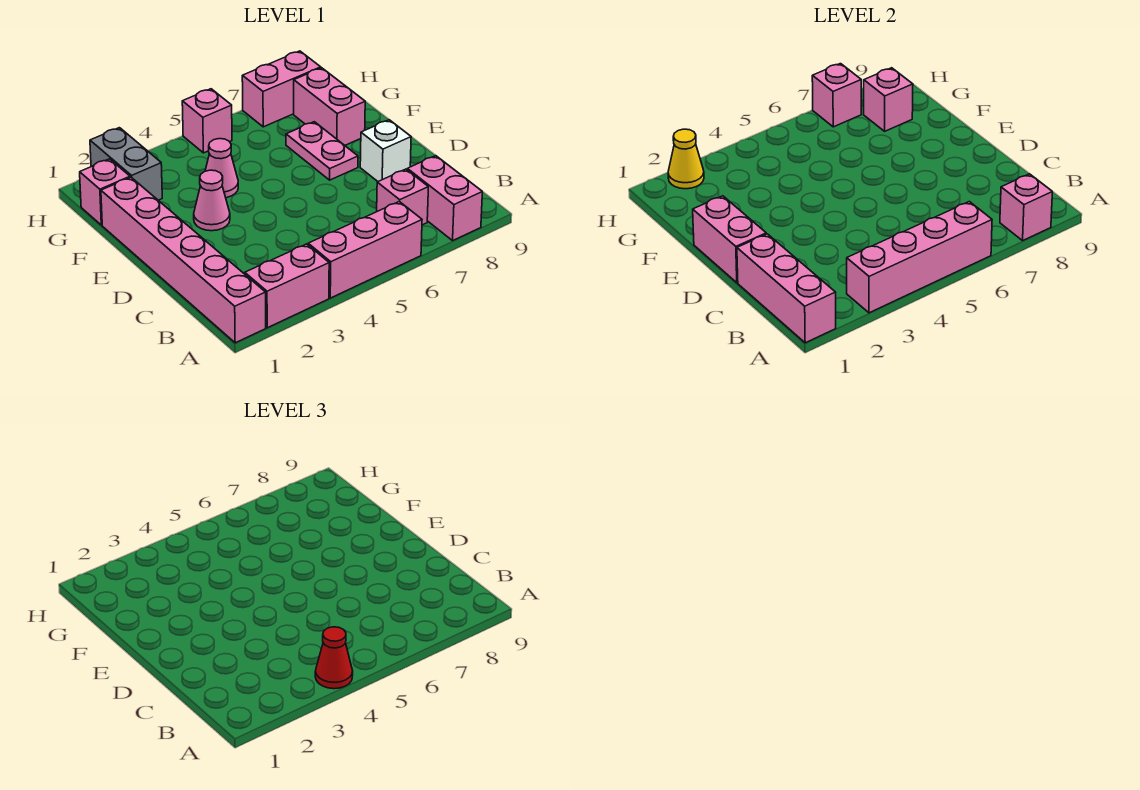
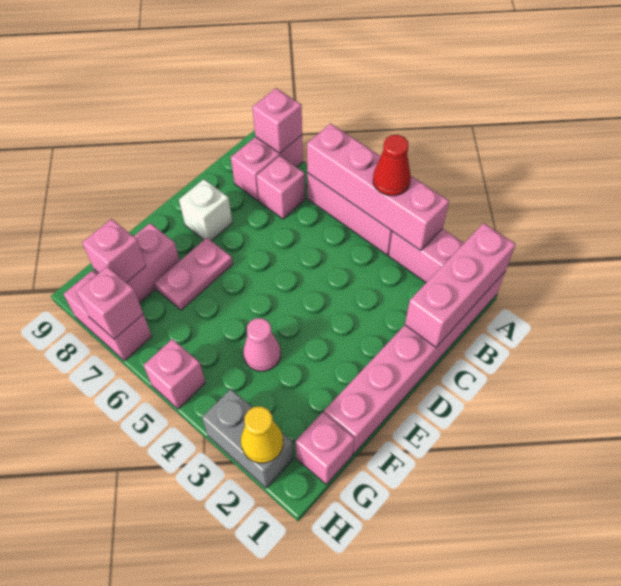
pink brick D1:E1 level 2 -> none
pink cone E3 level 1 -> none
grey brick G2:H2 level 1 -> grey brick H2:H3 level 1

